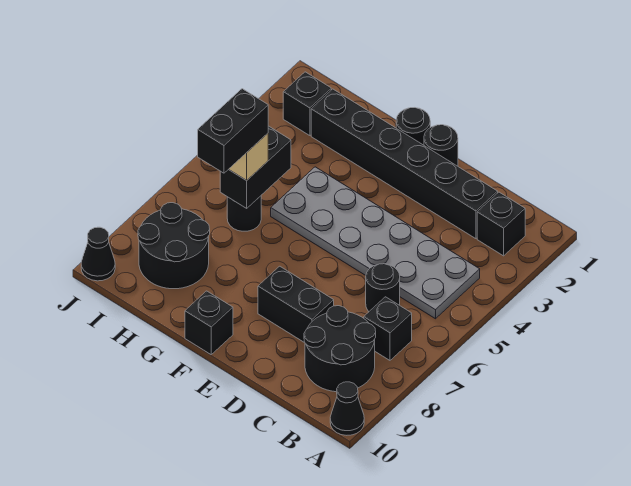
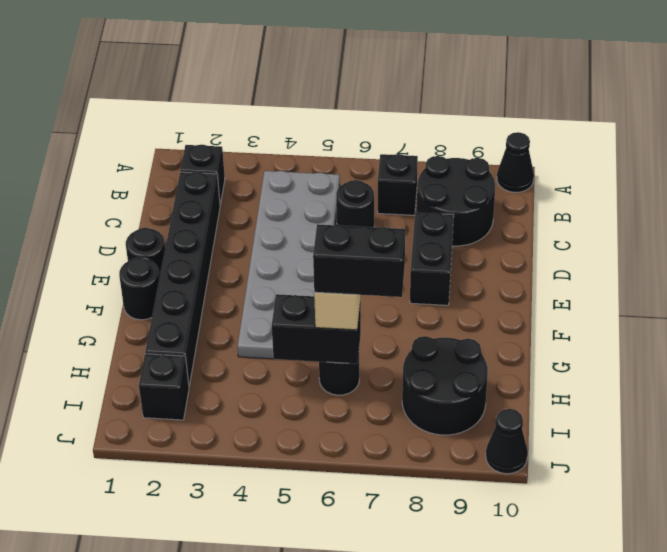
black brick F10 level 1 -> none

